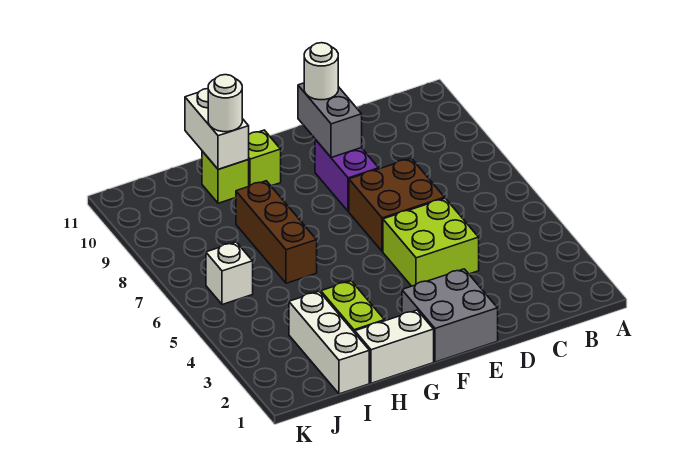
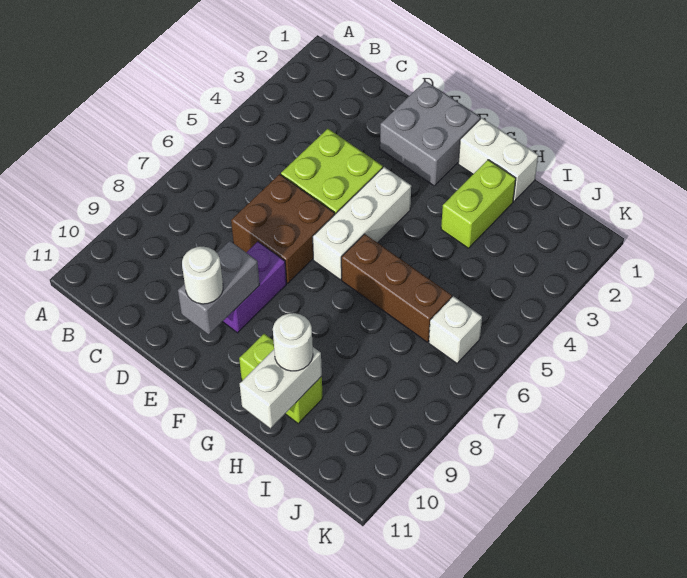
brown brick H6:H8 level 1 -> brown brick G6:I6 level 1
white brick I1:I3 level 1 -> white brick F4:F6 level 1

